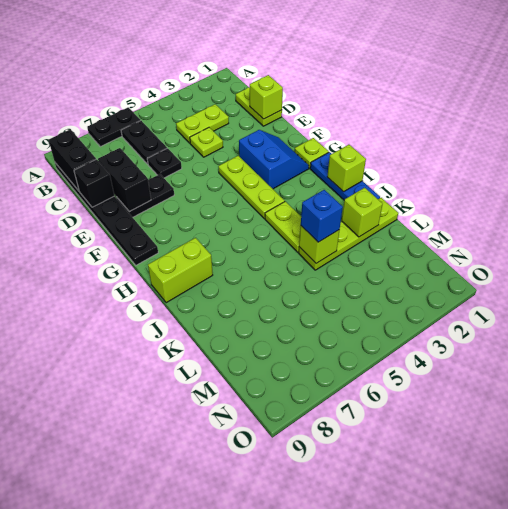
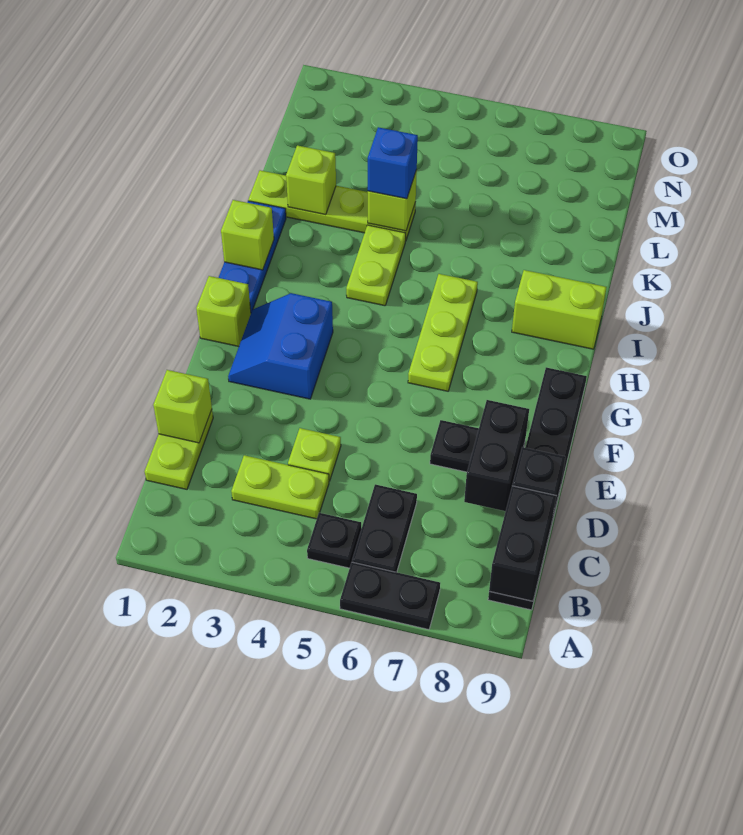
black plate D6 level 1 -> black plate B5 level 1
lime plate F4:H4 level 1 -> lime plate G6:I6 level 1
lime plate G1 level 1 -> lime brick G1 level 1

